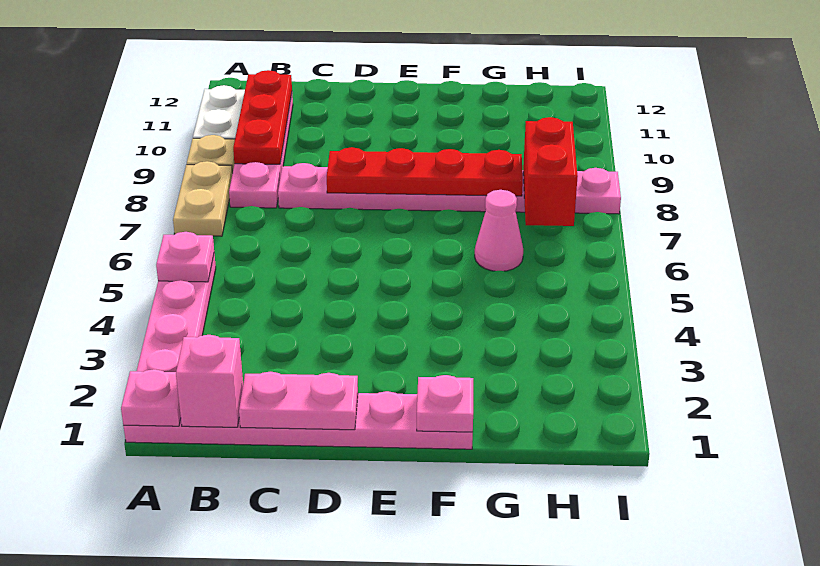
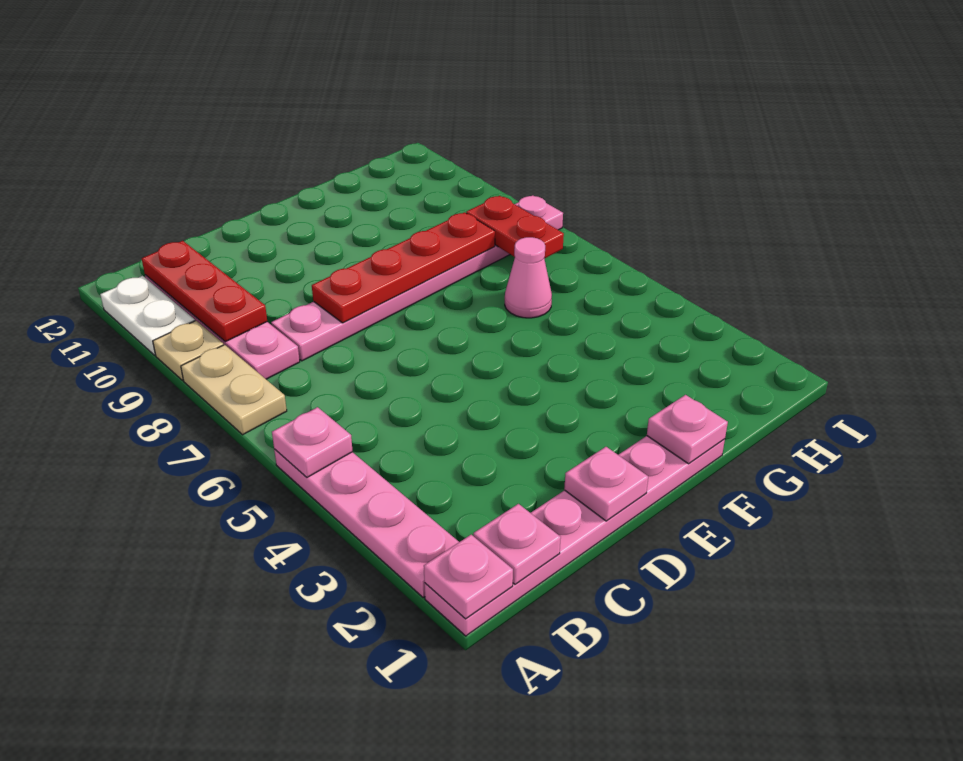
pink brick B1 level 2 -> pink plate B1 level 2
pink plate C1:D1 level 2 -> pink plate D1 level 2
red brick H7:H8 level 2 -> red plate H7:H8 level 2

